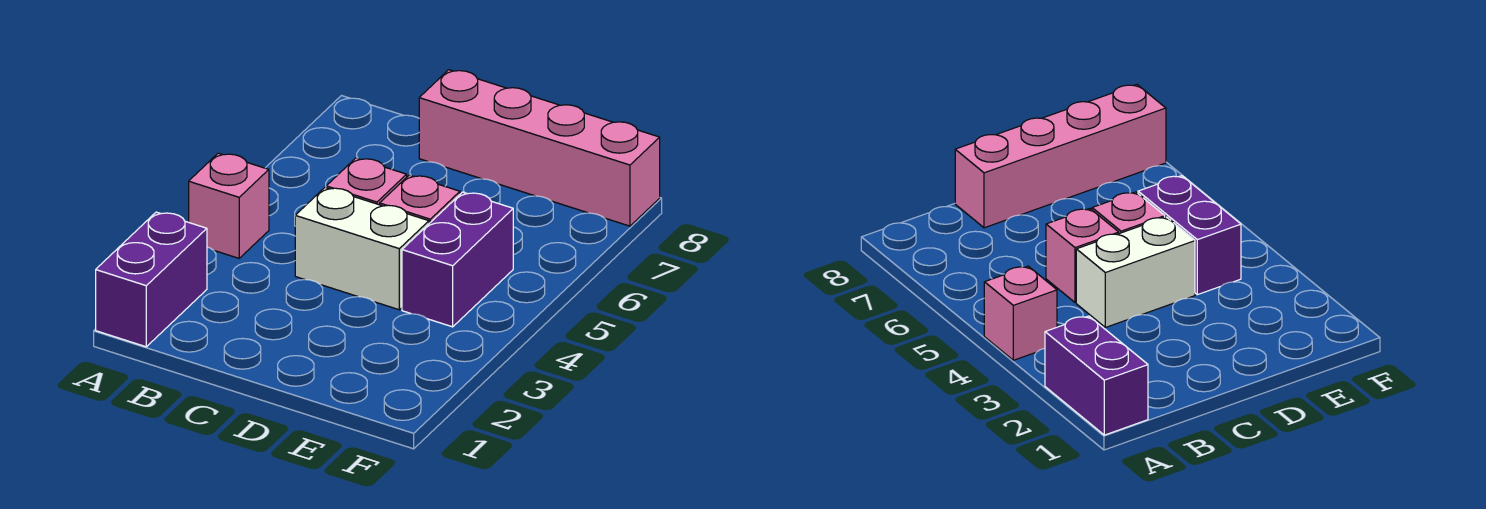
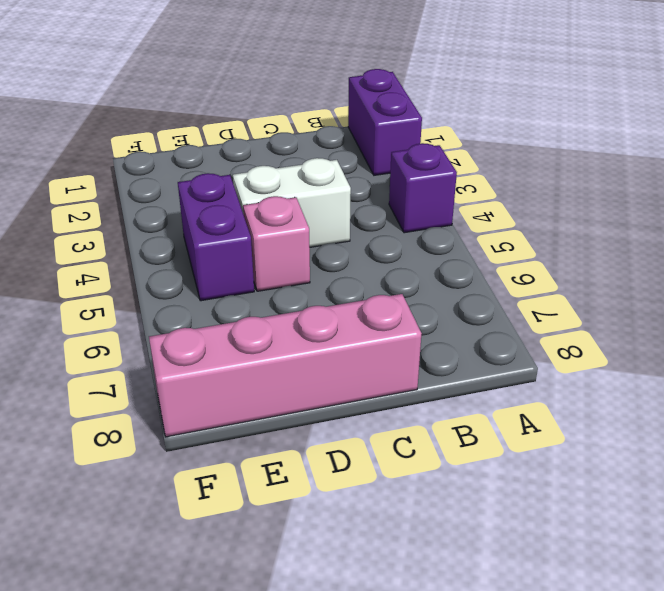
pink brick A4 level 1 -> purple brick A4 level 1
pink brick C5 level 1 -> none

